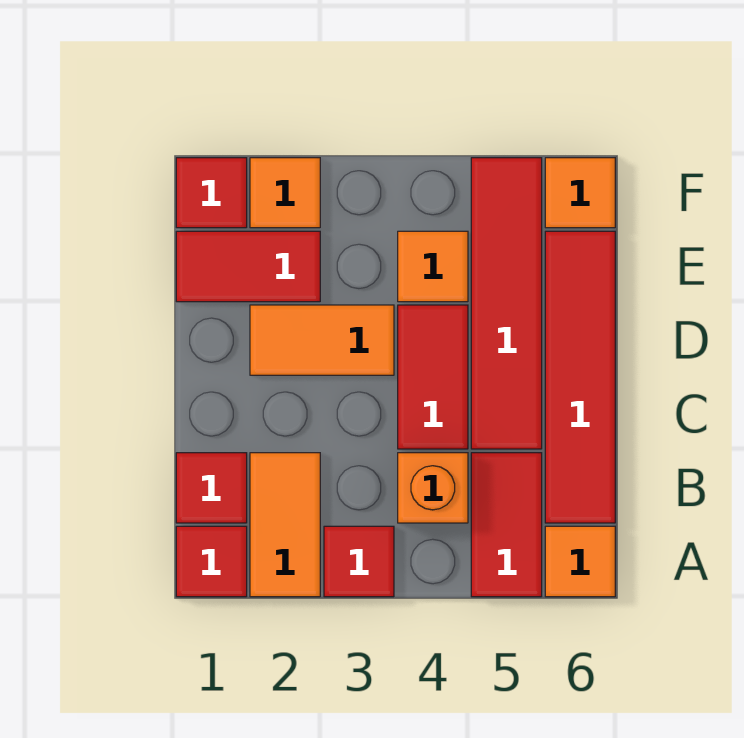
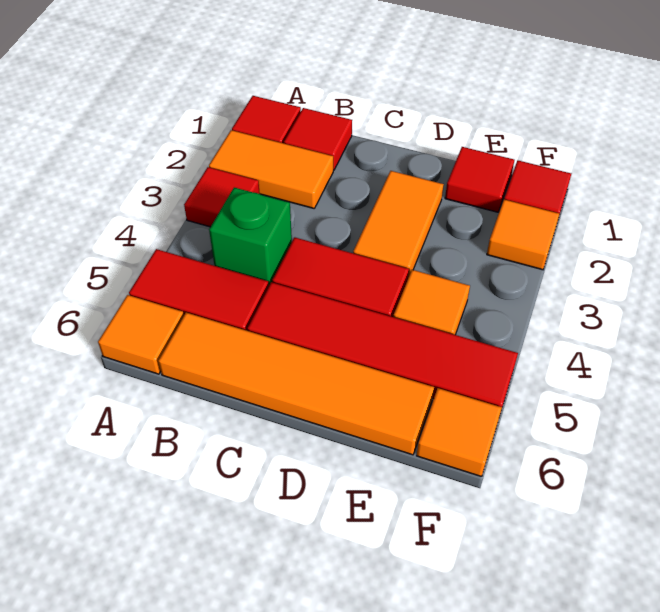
orange brick B4 level 1 -> green brick B4 level 1
red tile B6:E6 level 1 -> orange tile B6:E6 level 1
red tile E1:E2 level 1 -> red tile E1 level 1

